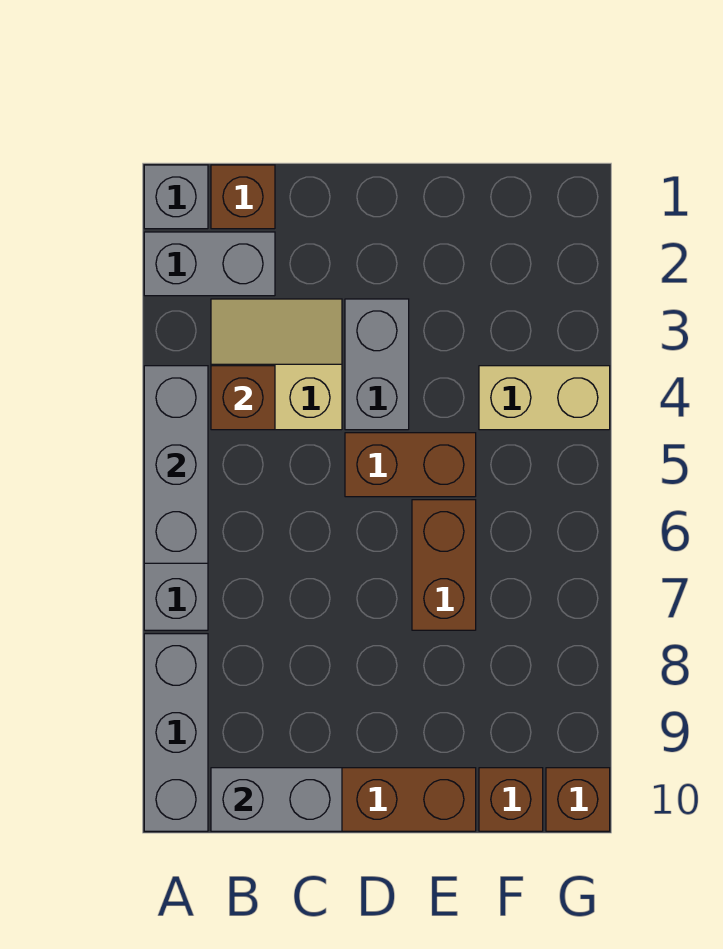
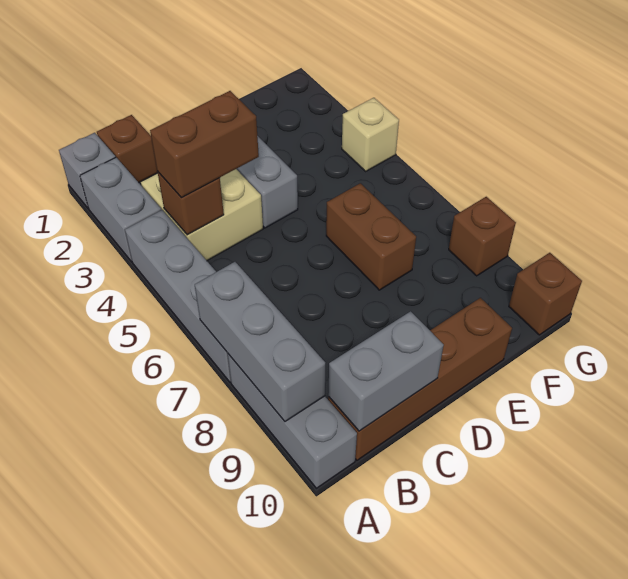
grey brick A2:B2 level 1 -> grey brick A2:A3 level 1
grey brick A4:A6 level 2 -> grey brick A7:A9 level 2
tan slope B3:C4 level 1 top 4 -> tan brick B3:C4 level 1
brown brick D5:E5 level 1 -> brown brick B4:C4 level 3
tan brick F4:G4 level 1 -> tan brick G4 level 1
brown brick F10 level 1 -> brown brick G8 level 1

